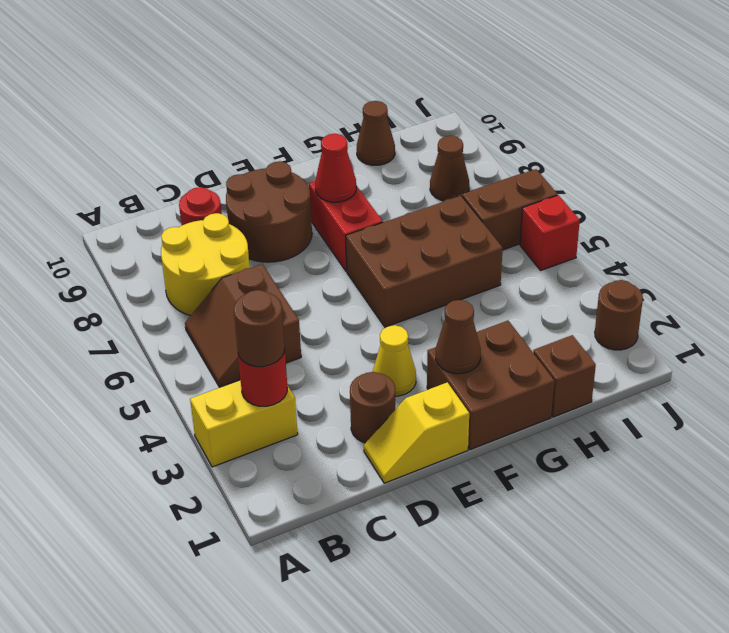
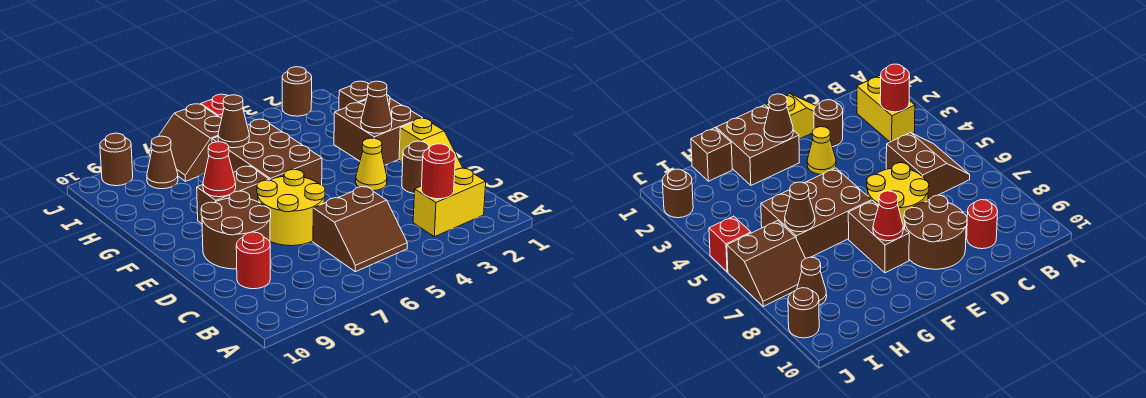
yellow brick A3:B3 level 1 -> yellow brick B2:B3 level 1
brown round brick B3 level 3 -> brown round brick J9 level 1
yellow round brick B7:C8 level 1 -> yellow round brick D6:E7 level 1
red brick F7:F8 level 1 -> brown brick F7:F8 level 1
brown cone H10 level 1 -> brown cone H6 level 2

